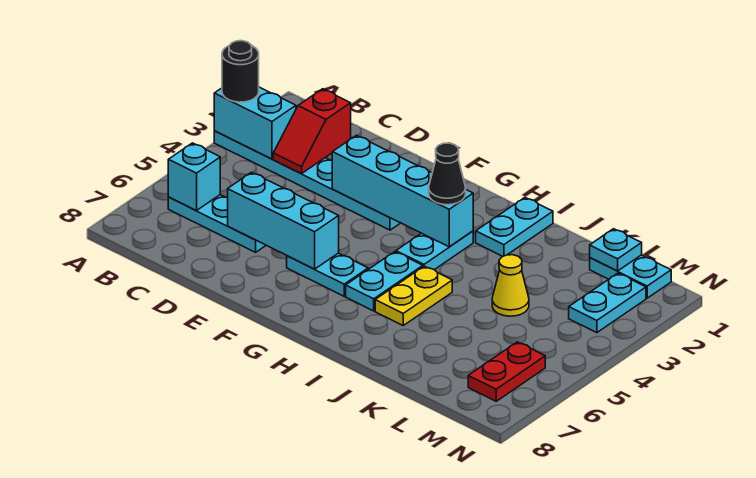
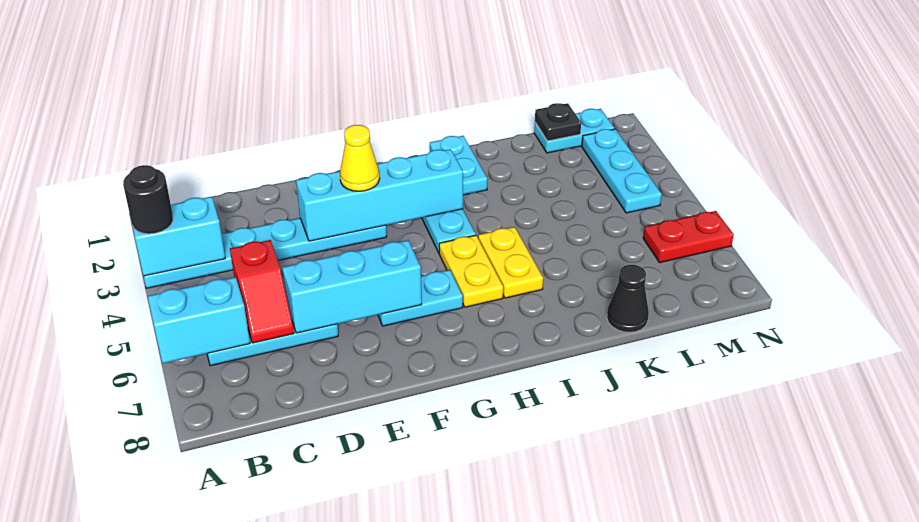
cyan brick B6 level 2 -> cyan brick A6:B6 level 2
red slope C2:C3 level 2 top 2 -> red slope C5:C6 level 2 top 5
black cone H3 level 3 -> black cone K8 level 1
cyan plate H5:H6 level 1 -> yellow plate H5:H6 level 1
yellow cone K4 level 1 -> yellow cone F3 level 3
cyan plate L1 level 2 -> black plate L1 level 2
cyan plate M2:M3 level 1 -> cyan plate M2:M4 level 1
red plate M6:M7 level 1 -> red plate M6:N6 level 1

